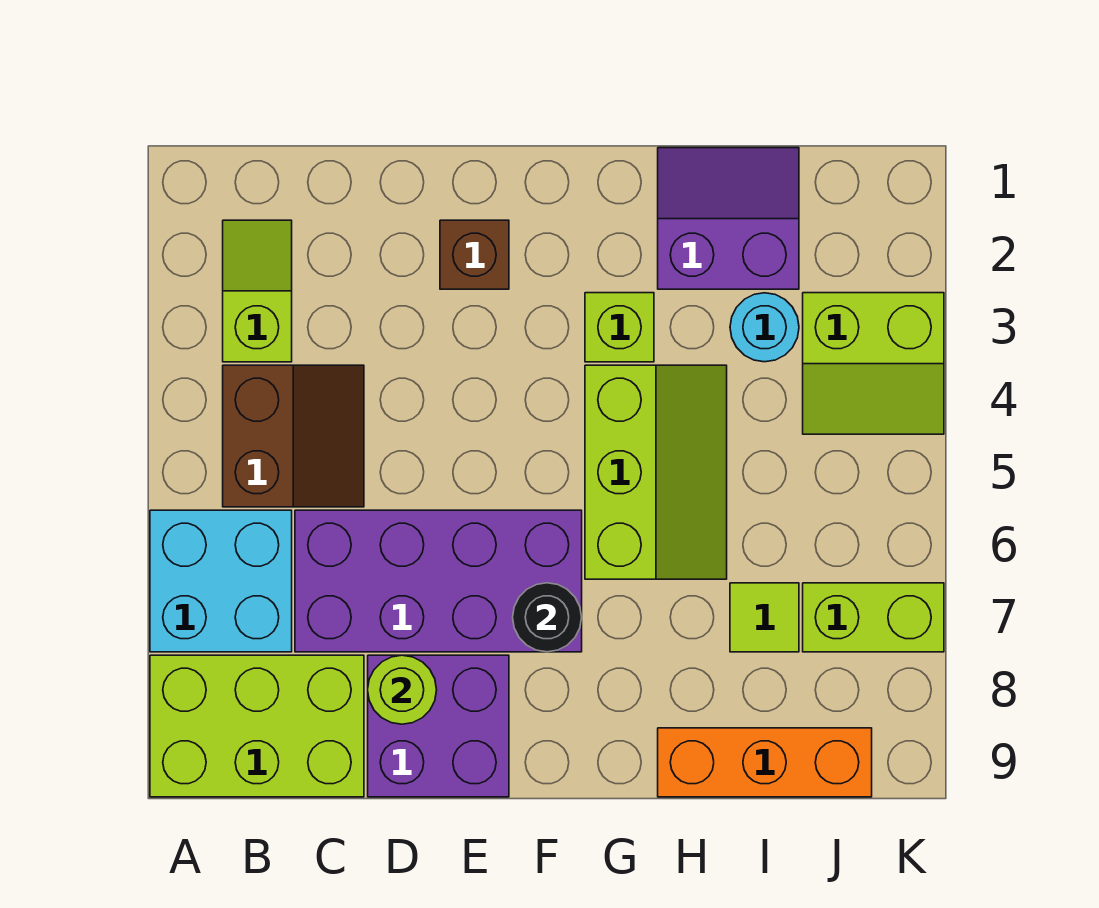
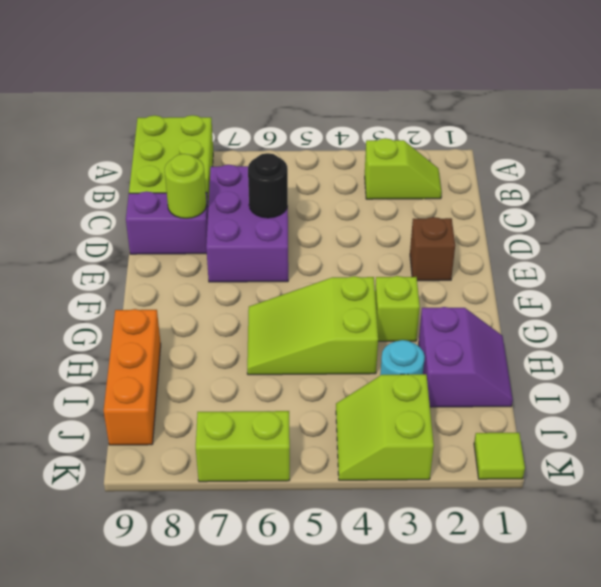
cyan brick A6:B7 level 1 -> none
brown slope B4:C5 level 1 top B -> none
purple brick C6:F7 level 1 -> purple brick C6:E7 level 1
purple brick D8:E9 level 1 -> purple brick D8:D9 level 1
black round brick F7 level 2 -> black round brick D6 level 2
lime slope G4:H6 level 1 top G -> lime slope G4:H6 level 1 top 4
lime tile I7 level 1 -> lime tile K1 level 1
lime brick J7:K7 level 1 -> lime brick K6:K7 level 1

